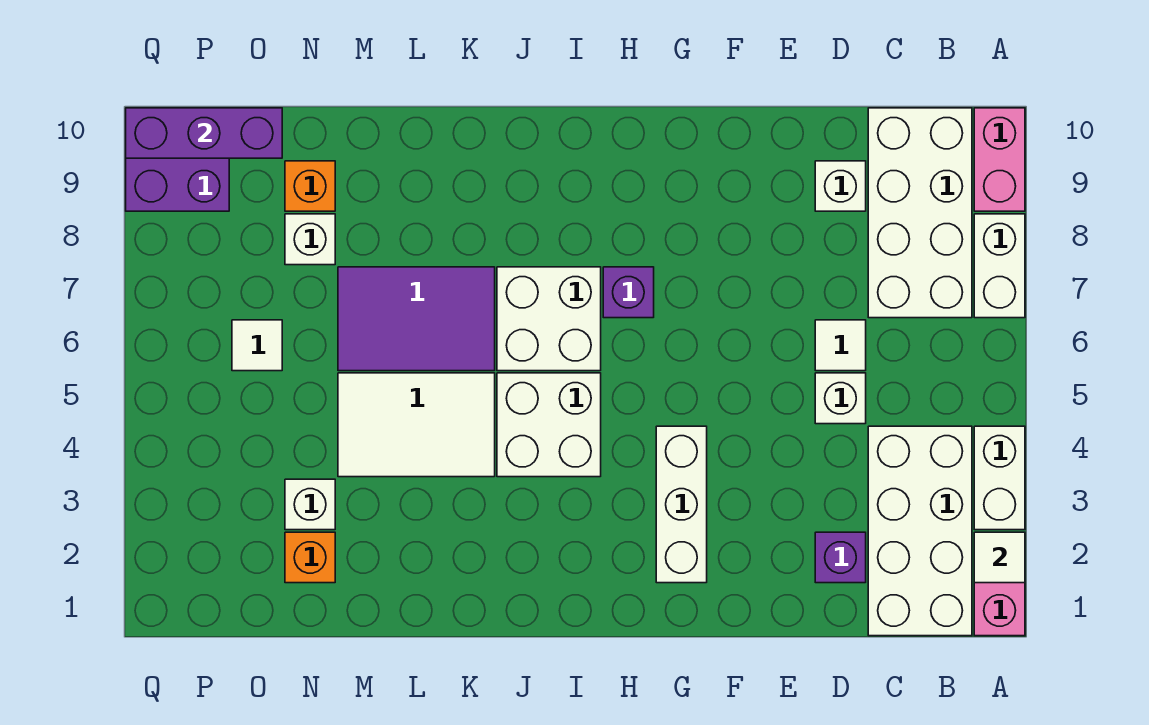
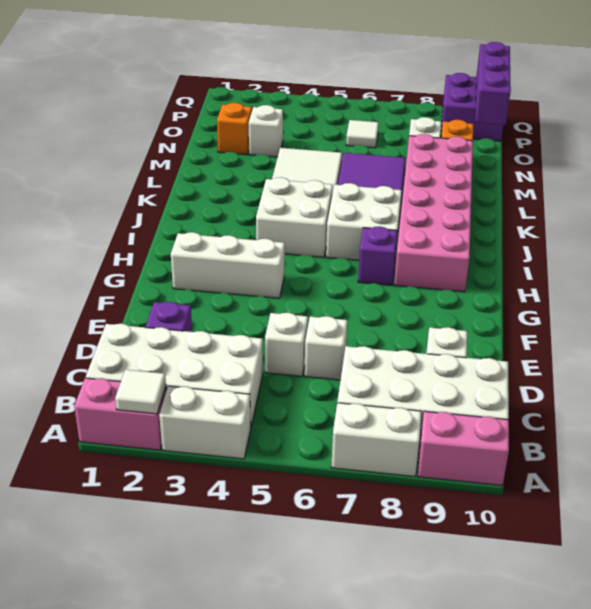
white tile D6 level 1 -> white brick D6 level 1
none -> pink brick H8:M9 level 1

